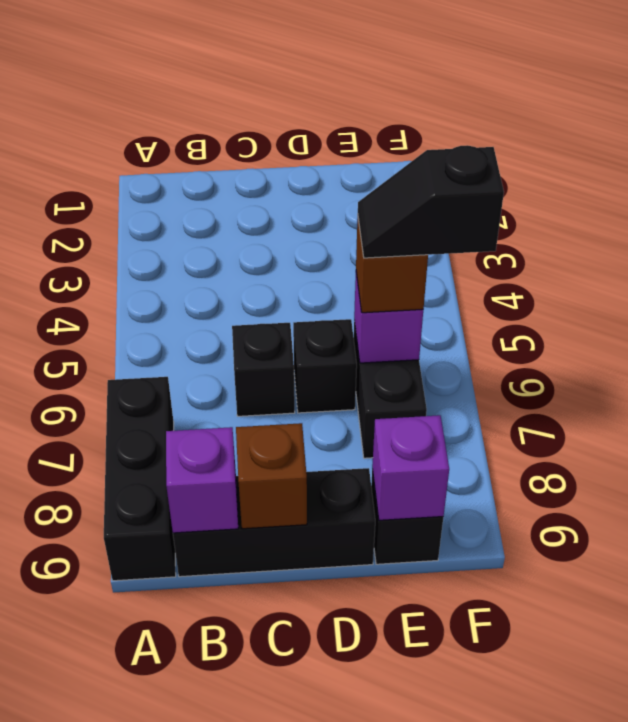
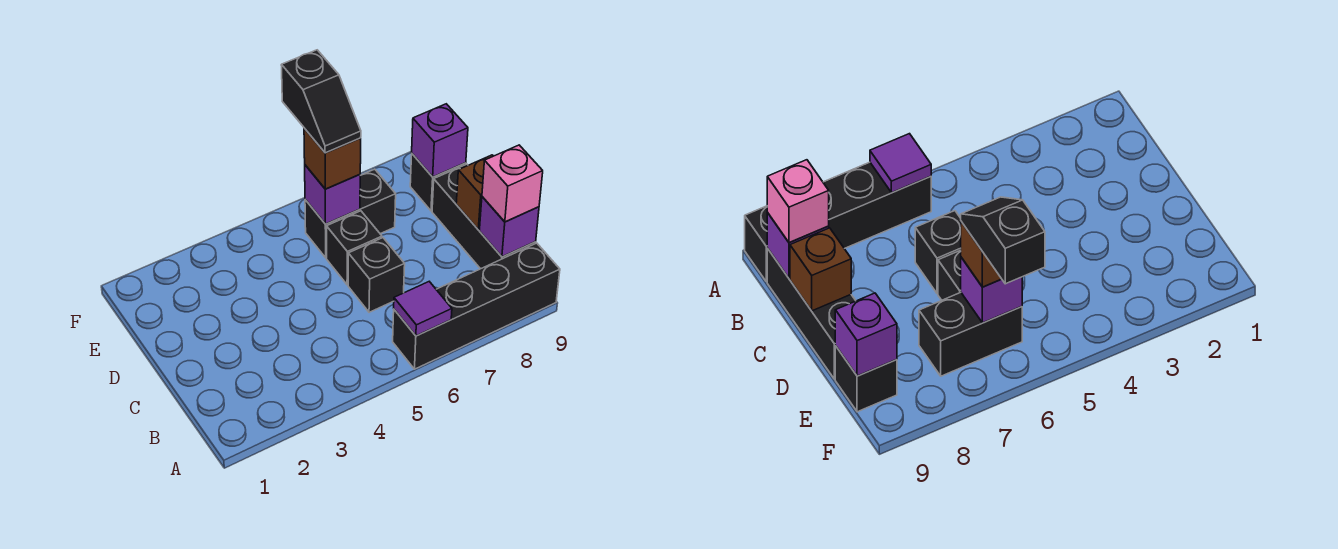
none -> purple tile A6 level 2
black brick A7:A9 level 1 -> black brick A6:A9 level 1
none -> pink brick B9 level 3

